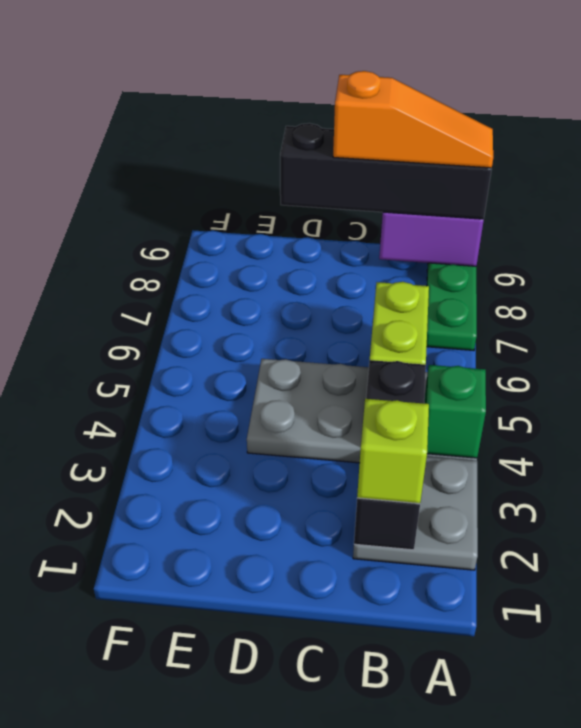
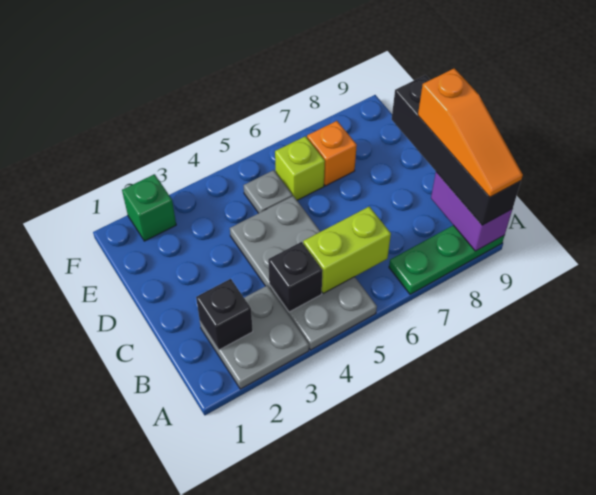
green brick A4 level 2 -> green brick F2 level 1
lime brick B2 level 3 -> lime brick E6 level 1
none -> grey plate E5 level 1
none -> orange brick E7 level 1

